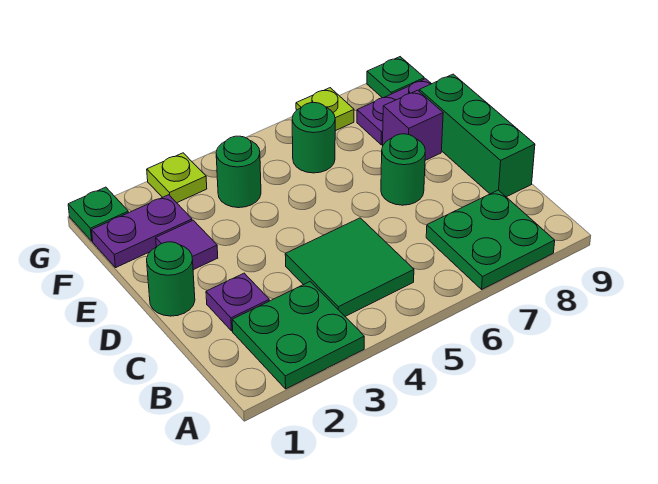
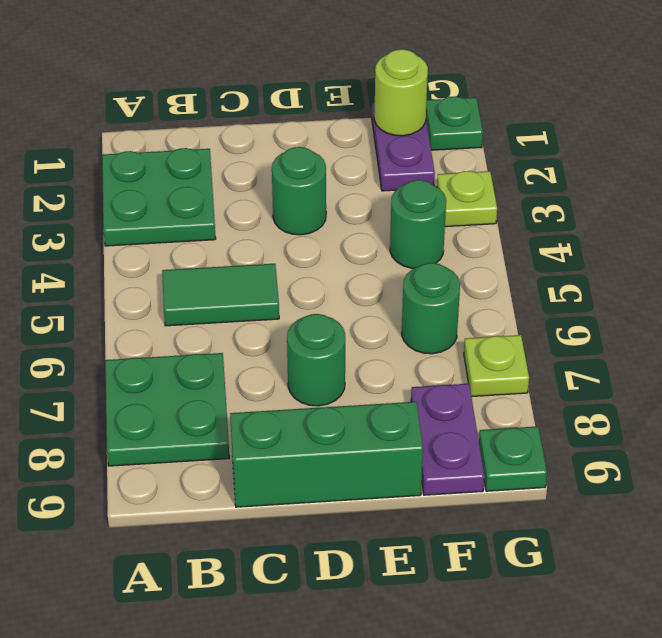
green tile B4:C5 level 1 -> green tile B5:C5 level 1
purple plate C2 level 1 -> none
green round brick D1 level 1 -> green round brick D3 level 1
purple tile E2 level 1 -> none
purple brick E8 level 1 -> none
none -> lime round brick F1 level 2

